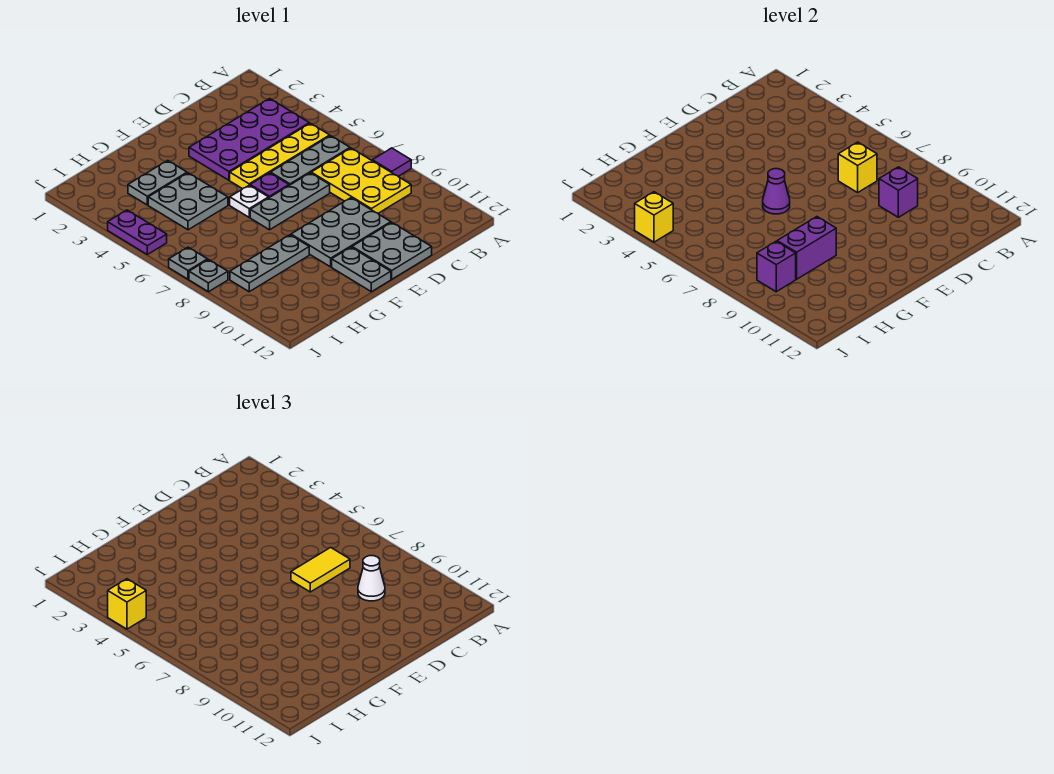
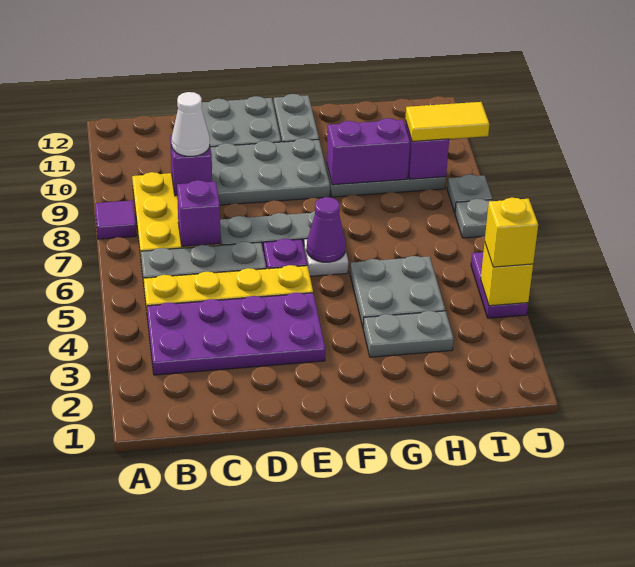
yellow brick C7 level 2 -> purple brick C7 level 2
yellow tile C7:D7 level 3 -> yellow tile I9:J9 level 3

